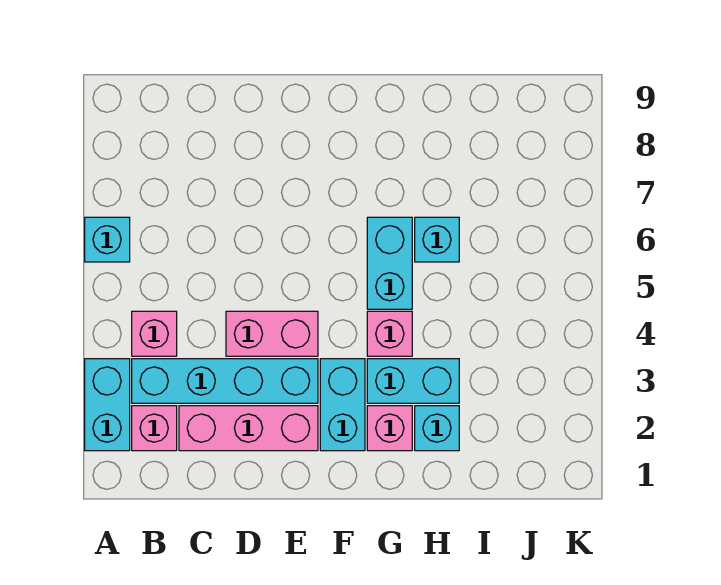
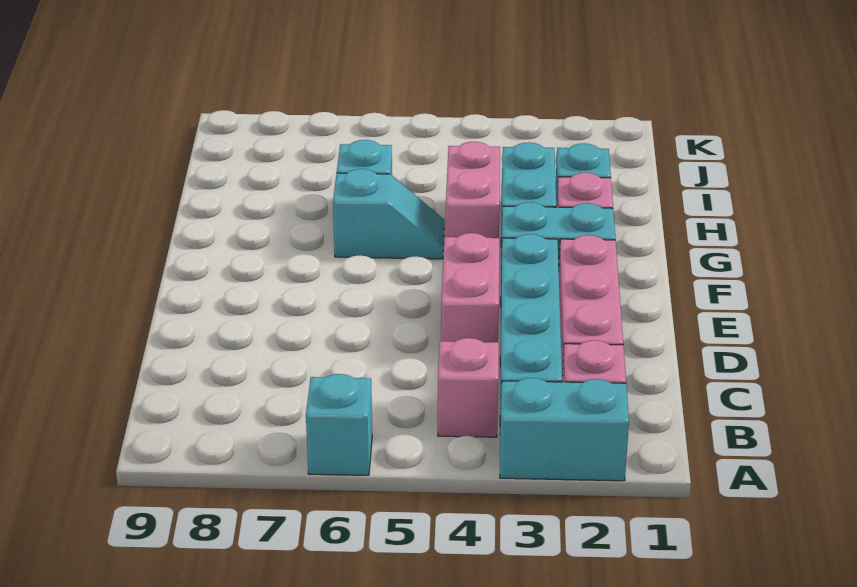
pink brick G4 level 1 -> pink brick G4:H4 level 1
cyan brick G5:G6 level 1 -> cyan slope G5:G6 level 1 top 6

